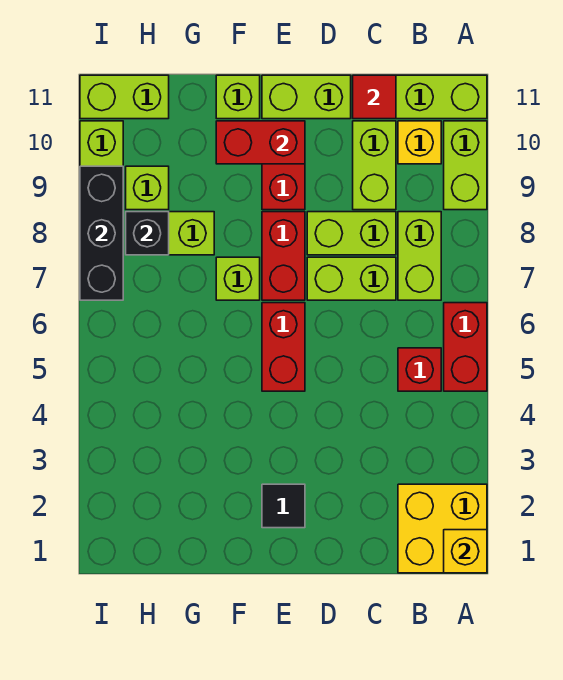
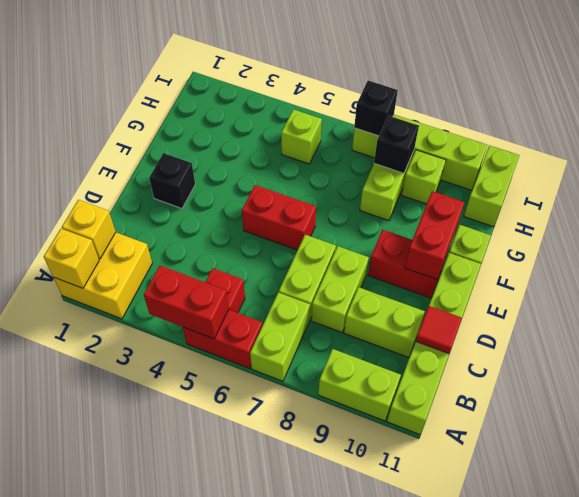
lime brick B7:B8 level 1 -> lime brick A7:B7 level 1
yellow brick B10 level 1 -> yellow brick B1 level 2
black tile E2 level 1 -> black brick E2 level 1
red brick E7:E8 level 1 -> red brick A4:A5 level 2
lime brick F7 level 1 -> lime brick H5 level 1
black brick I7:I9 level 2 -> black brick I7 level 2

